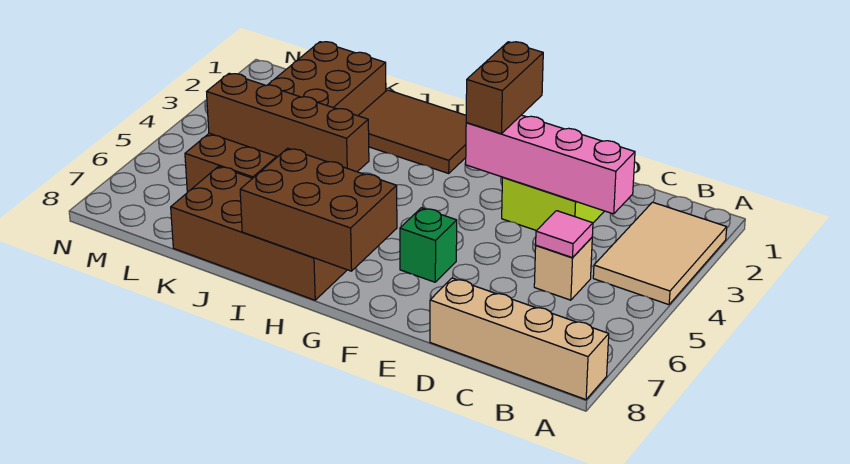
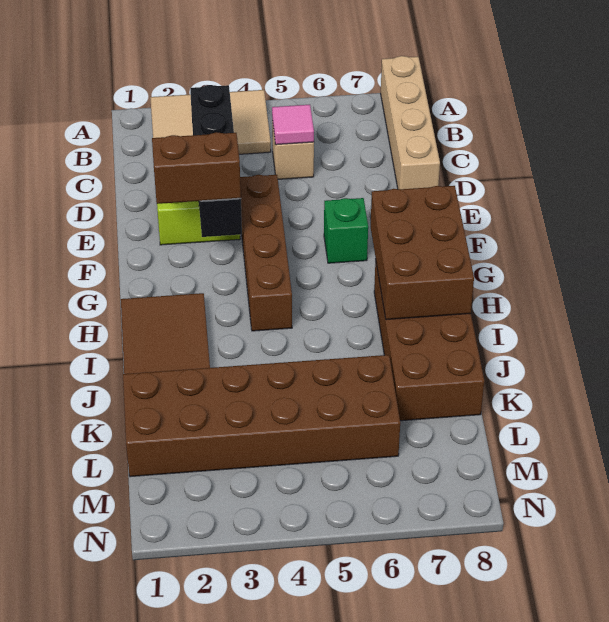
pink brick C3:F3 level 2 -> black brick C3:F3 level 2
brown brick I5:L5 level 2 -> brown brick E4:H4 level 1

